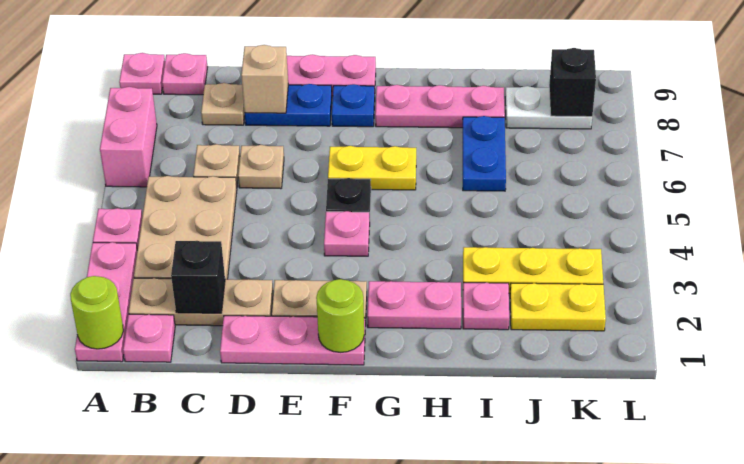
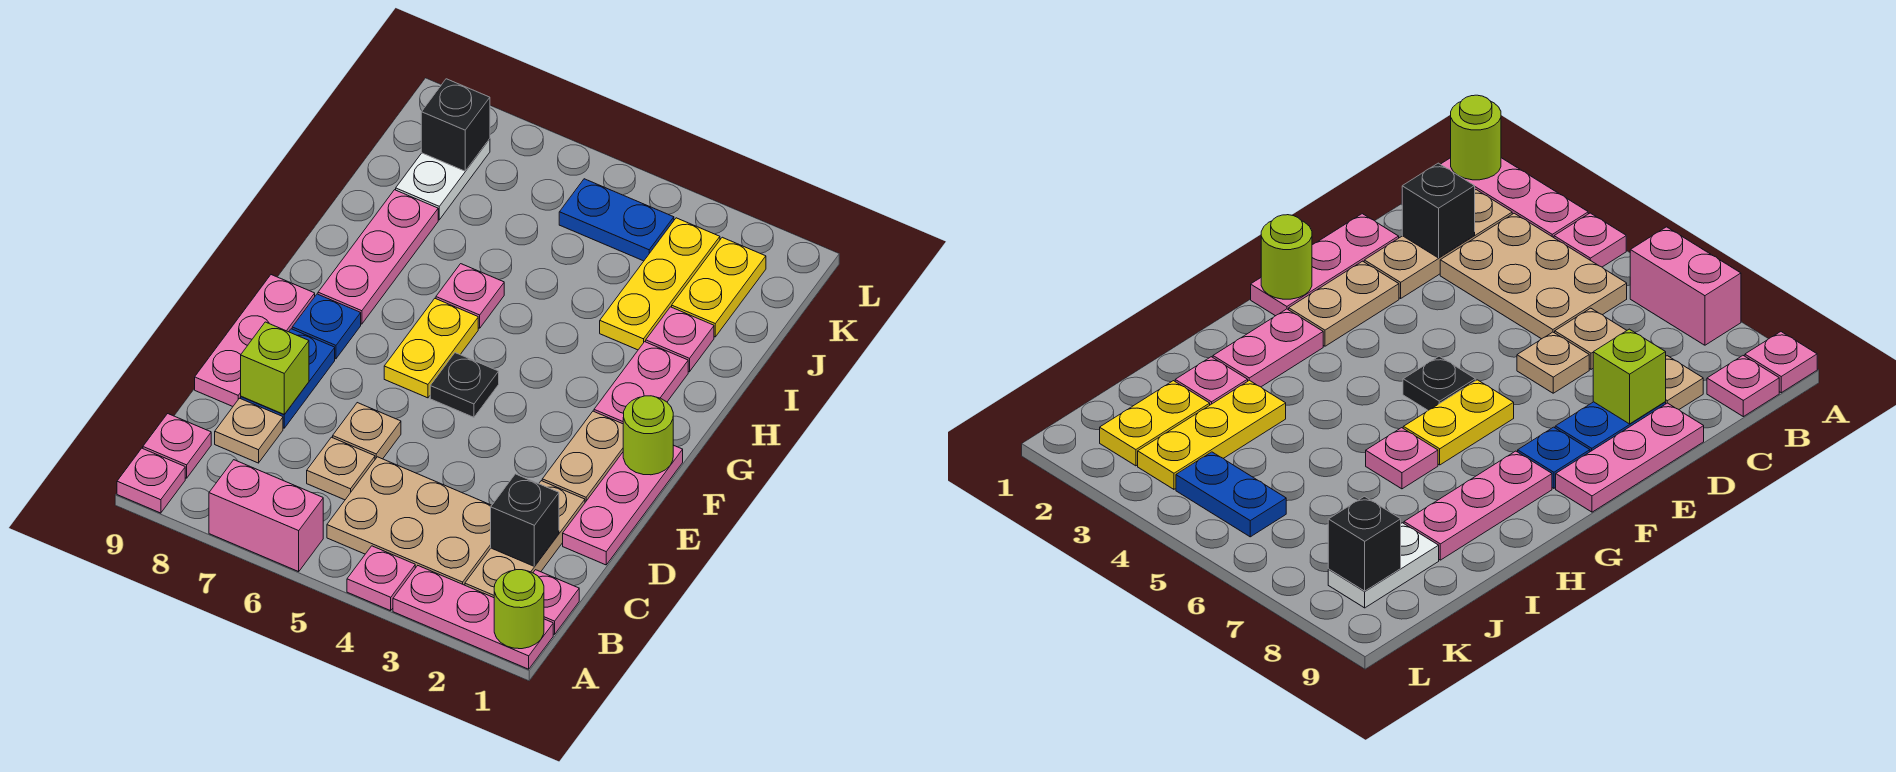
tan brick D8 level 2 -> lime brick D8 level 2
pink plate F4 level 1 -> pink plate H6 level 1
blue plate I6:I7 level 1 -> blue plate K4:K5 level 1

